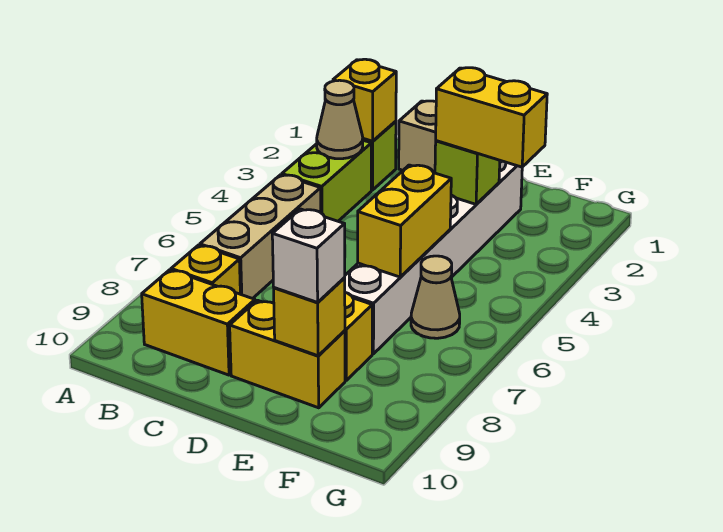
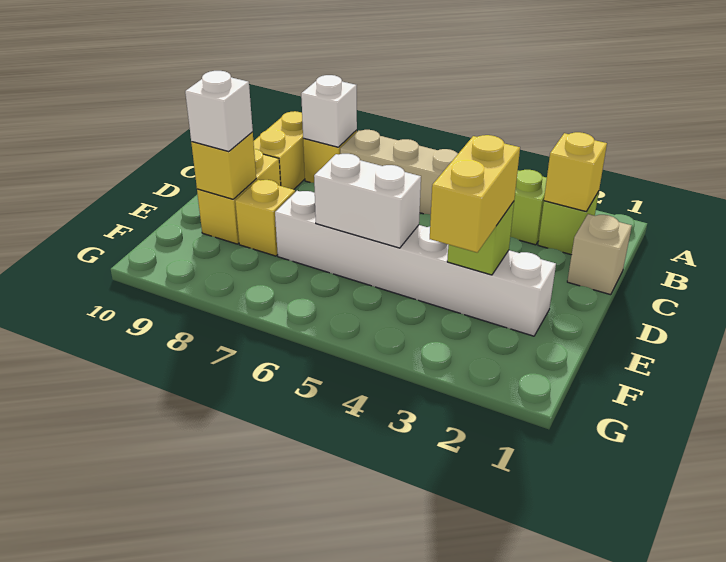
tan cone B3 level 2 -> none
none -> white brick B8 level 2
yellow brick E5:E6 level 2 -> white brick E5:E6 level 2
tan cone F6 level 1 -> none

